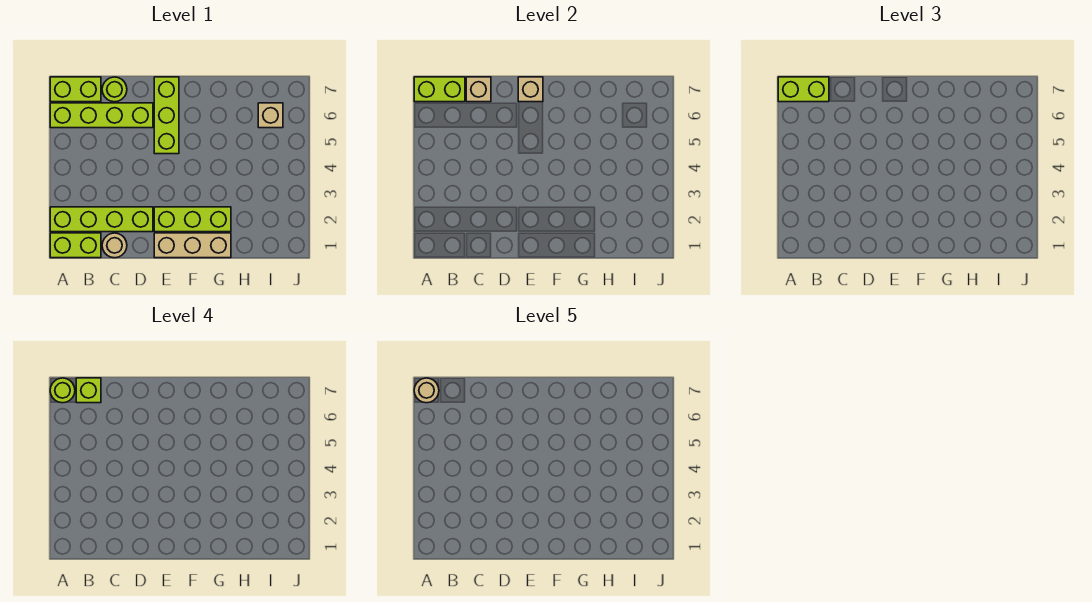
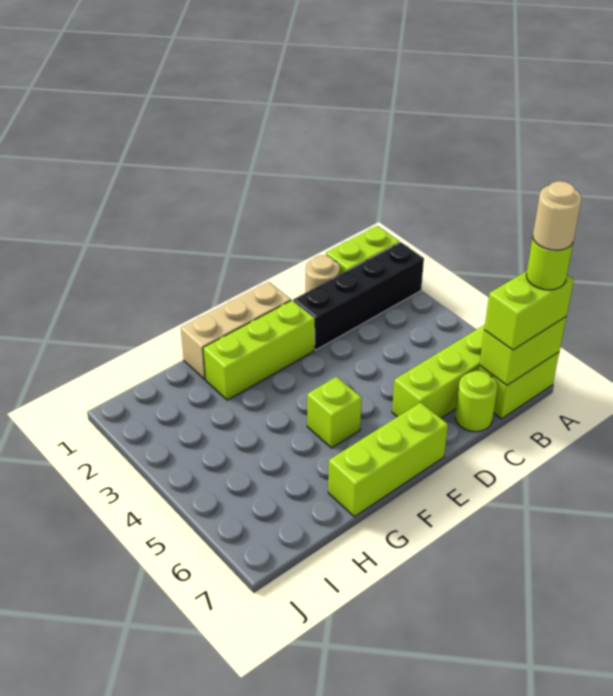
lime brick A2:D2 level 1 -> black brick A2:D2 level 1
lime brick B7 level 4 -> lime brick F5 level 1
tan brick C7 level 2 -> none
lime brick E5:E7 level 1 -> lime brick E7:G7 level 1
tan brick E7 level 2 -> none
tan brick I6 level 1 -> none

